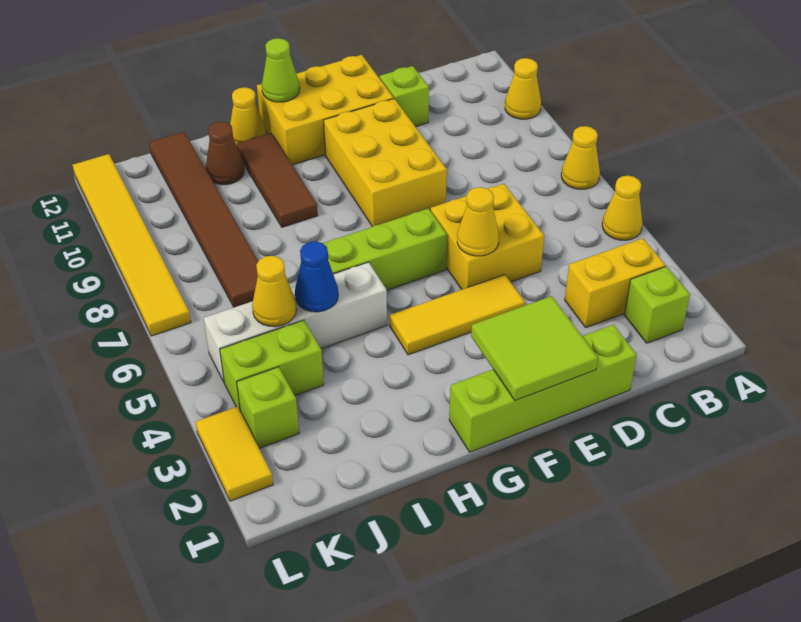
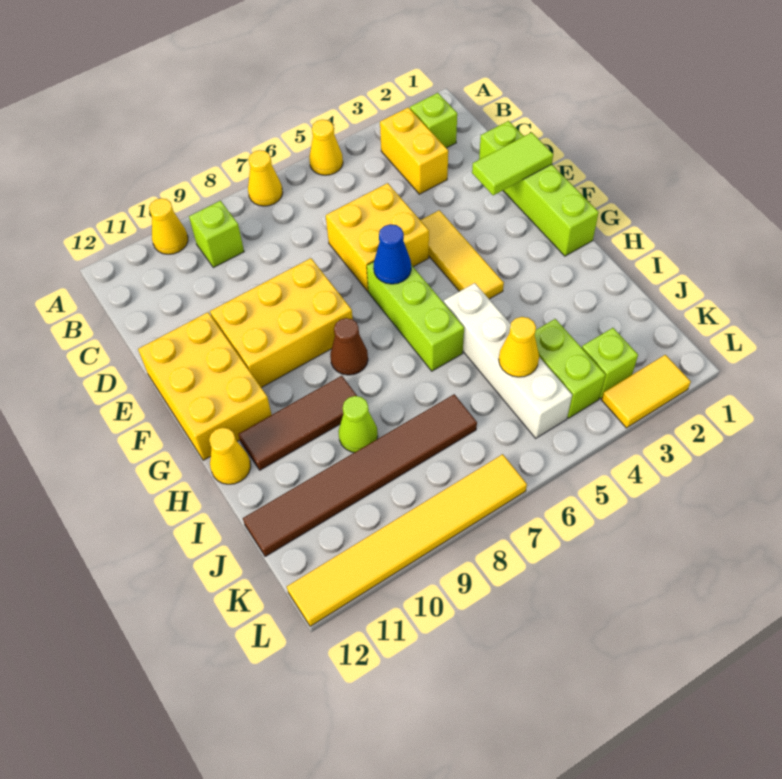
lime brick D11 level 1 -> lime brick B9 level 1
lime tile E1:F2 level 2 -> lime tile E1:E2 level 2
yellow cone E5 level 2 -> none
lime cone G12 level 2 -> lime cone I9 level 1
blue cone I5 level 2 -> blue cone F6 level 2
brown cone I11 level 1 -> brown cone G8 level 1

